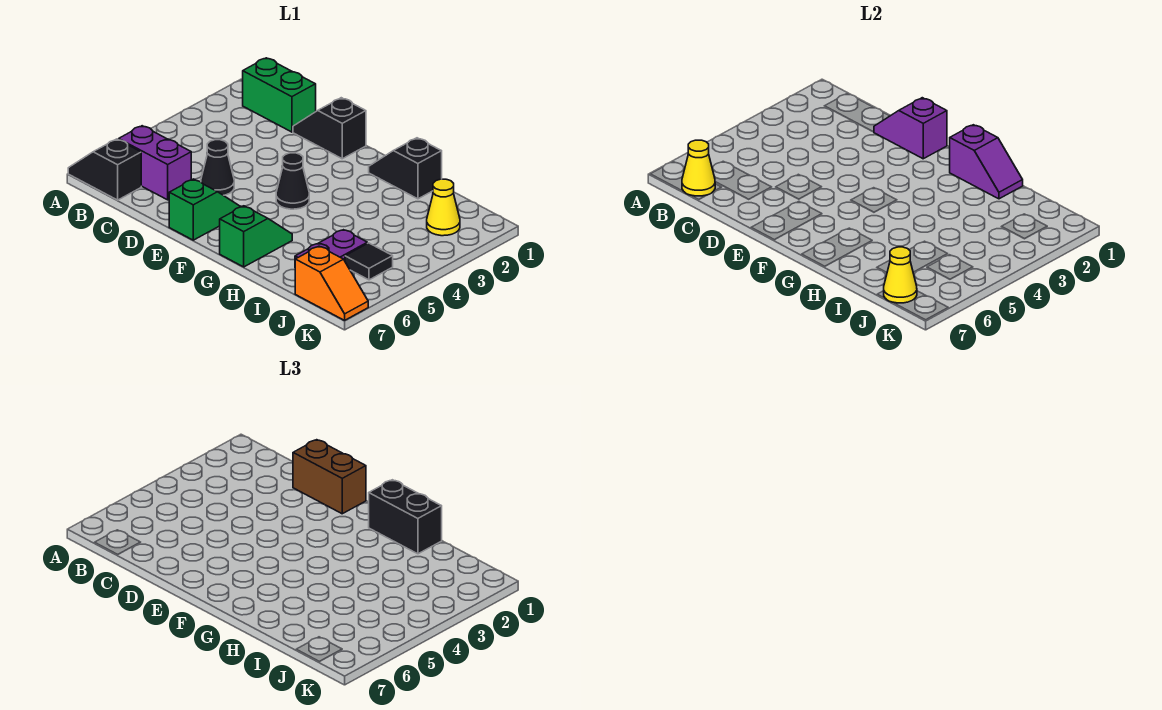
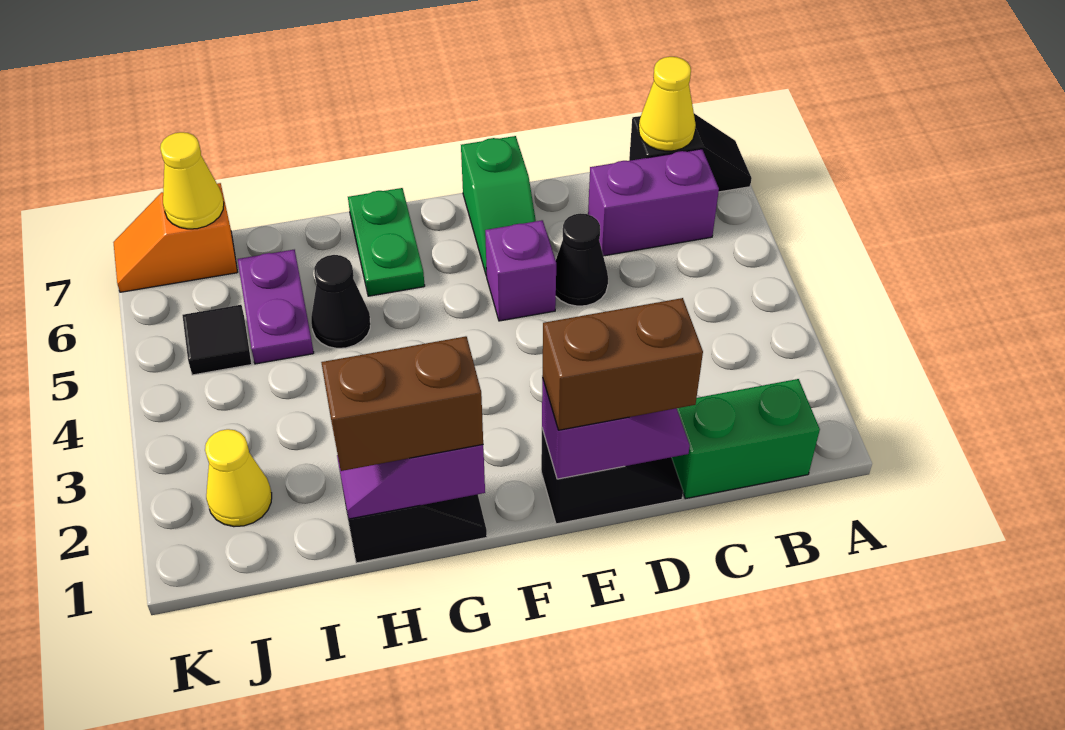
none -> purple brick E5 level 1
black cone F4 level 1 -> black cone H5 level 1
black brick G1:H1 level 3 -> brown brick G1:H1 level 3
green slope G6:G7 level 1 top 7 -> green plate G6:G7 level 1

